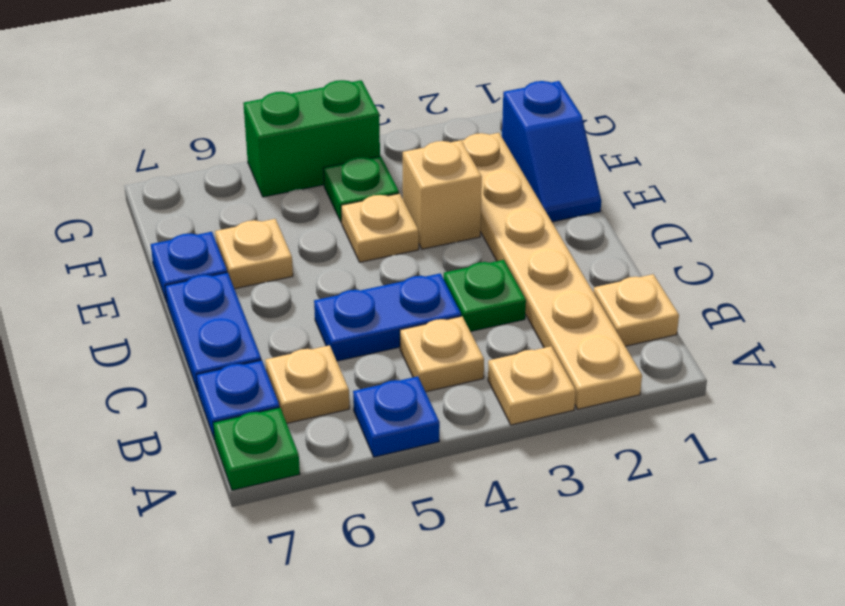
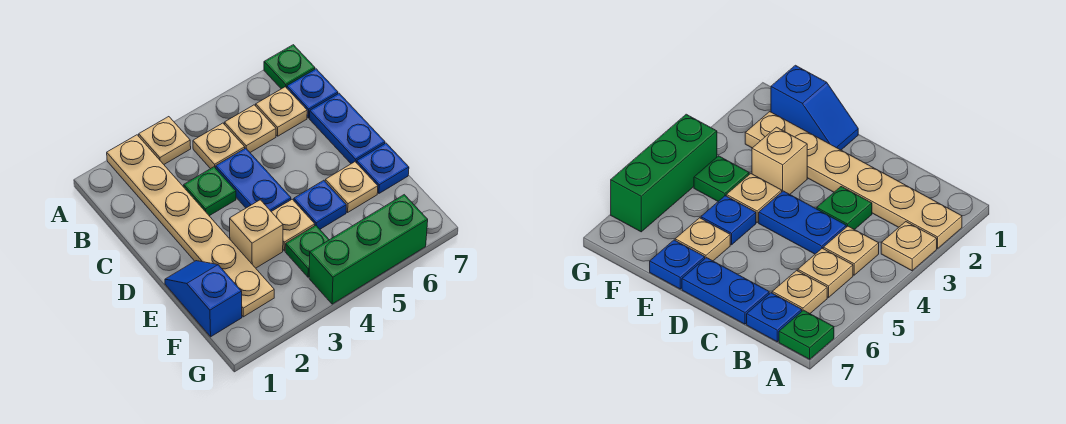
blue plate A5 level 1 -> blue plate E5 level 1
tan plate B1 level 1 -> tan plate B5 level 1
blue plate C4:C5 level 1 -> blue plate C4:D4 level 1
green brick G4:G5 level 1 -> green brick G4:G6 level 1

